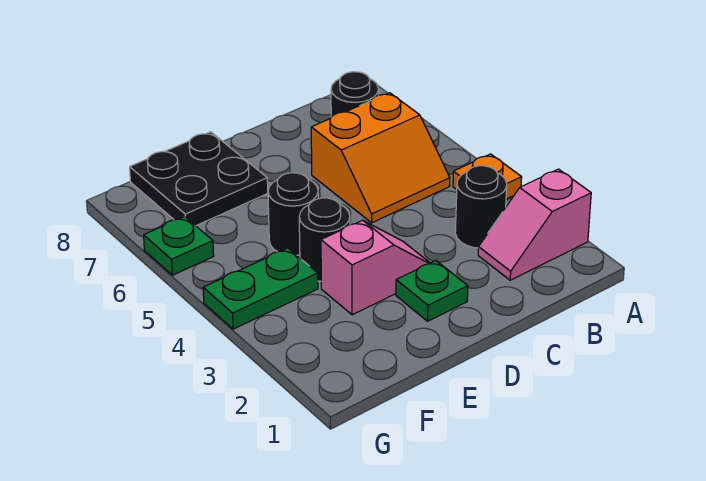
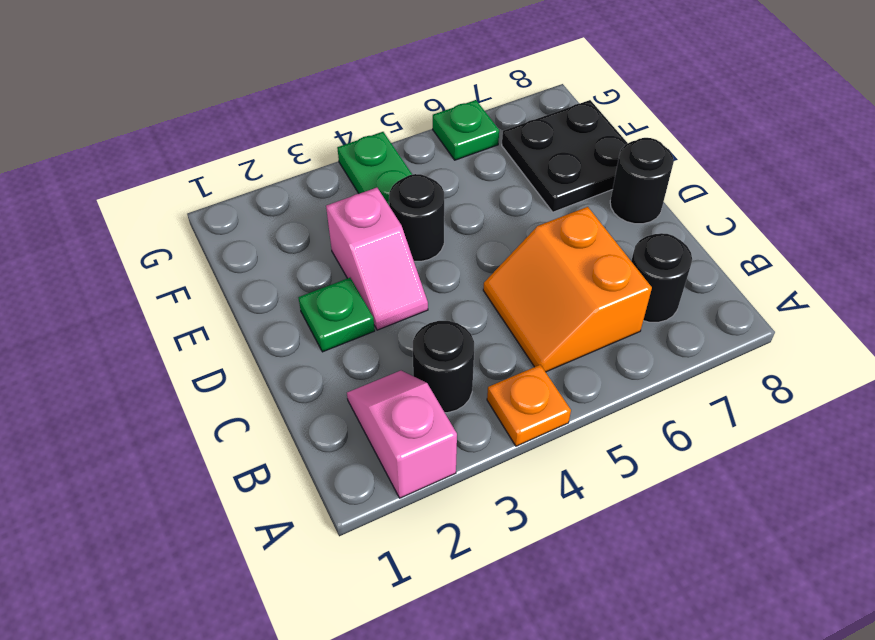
black round brick E5 level 1 -> black round brick D8 level 1

